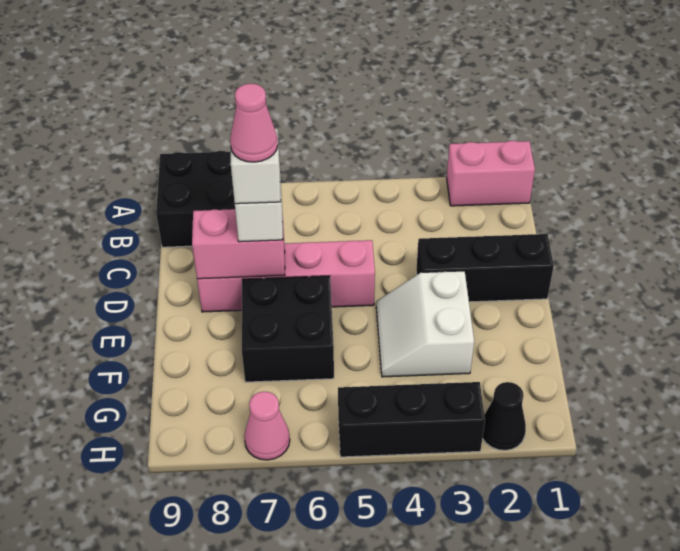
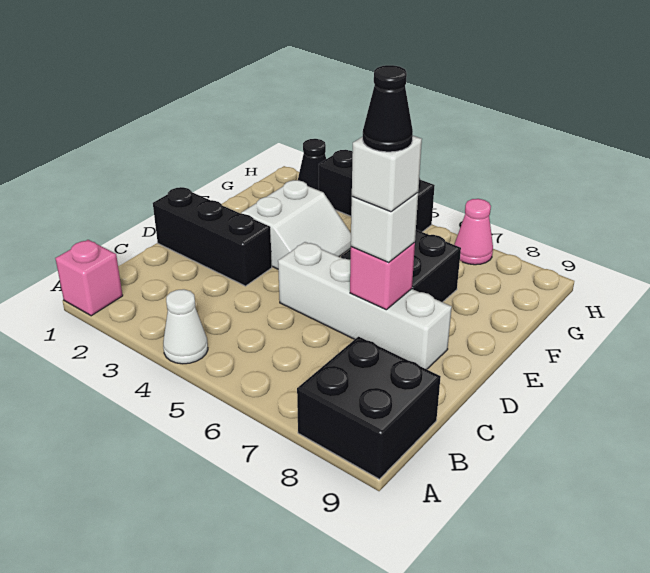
pink brick A1:A2 level 1 -> pink brick A1 level 1
none -> white cone A4 level 1
pink brick D5:D8 level 1 -> white brick D5:D8 level 1
pink brick D7:D8 level 2 -> pink brick D7 level 2
pink cone D7 level 5 -> black cone D7 level 5

